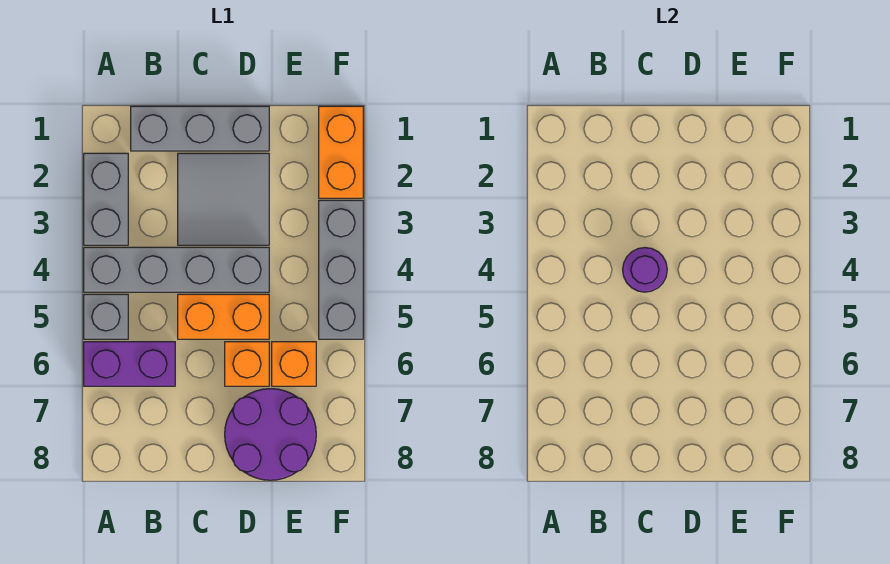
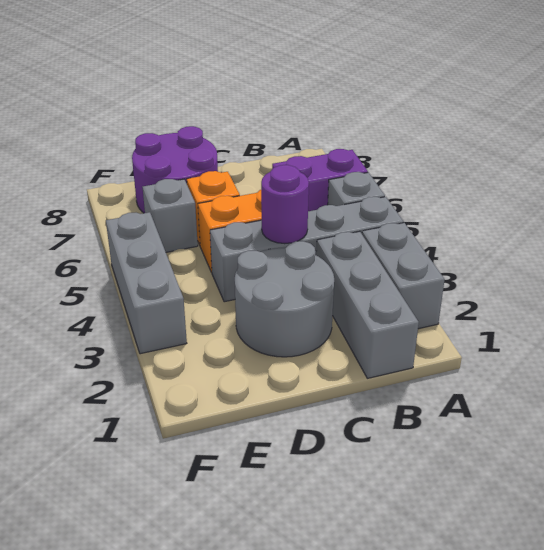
grey brick B1:D1 level 1 -> grey brick B1:B3 level 1
grey tile C2:D3 level 1 -> grey round brick C2:D3 level 1
orange brick E6 level 1 -> grey brick E6 level 1
orange brick F1:F2 level 1 -> none

